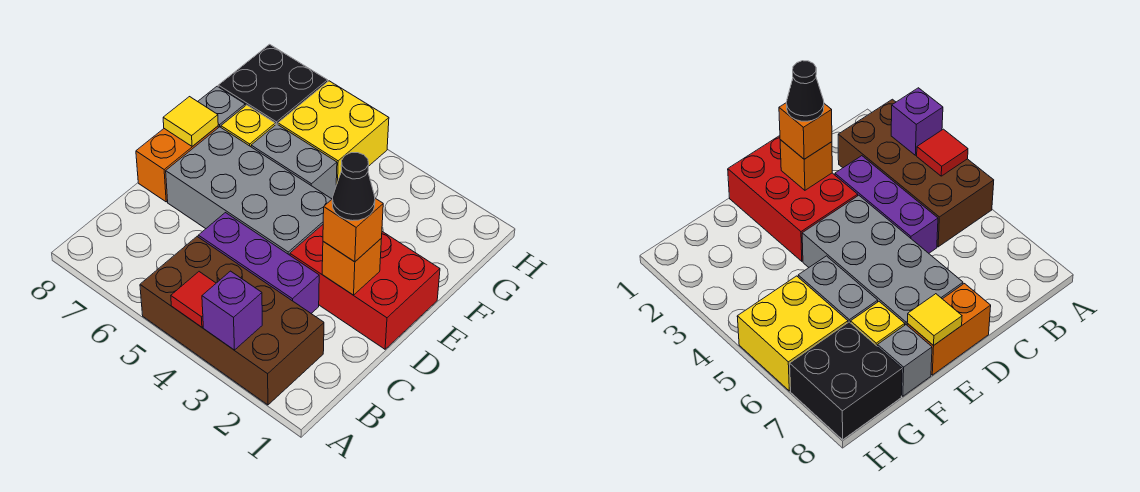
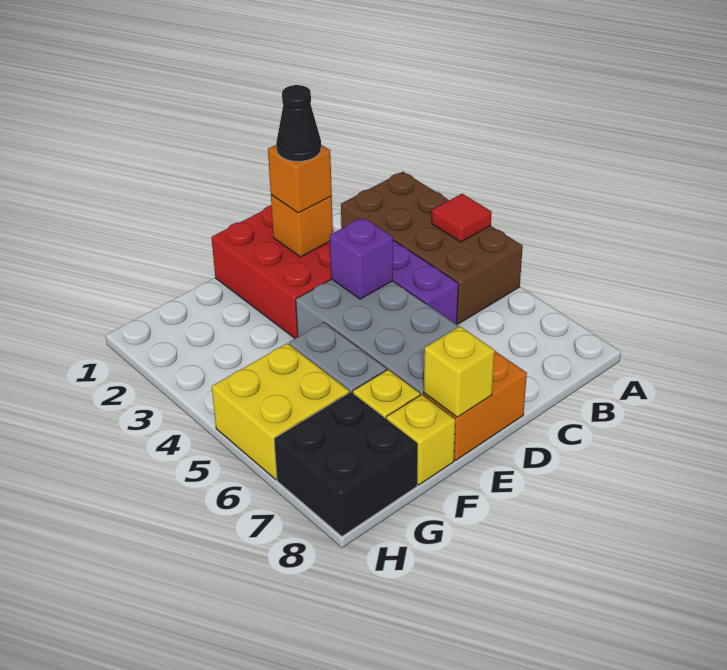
purple brick A3 level 2 -> purple brick D4 level 2
yellow tile E8 level 2 -> yellow brick E8 level 2
grey brick F8 level 1 -> yellow brick F8 level 1

